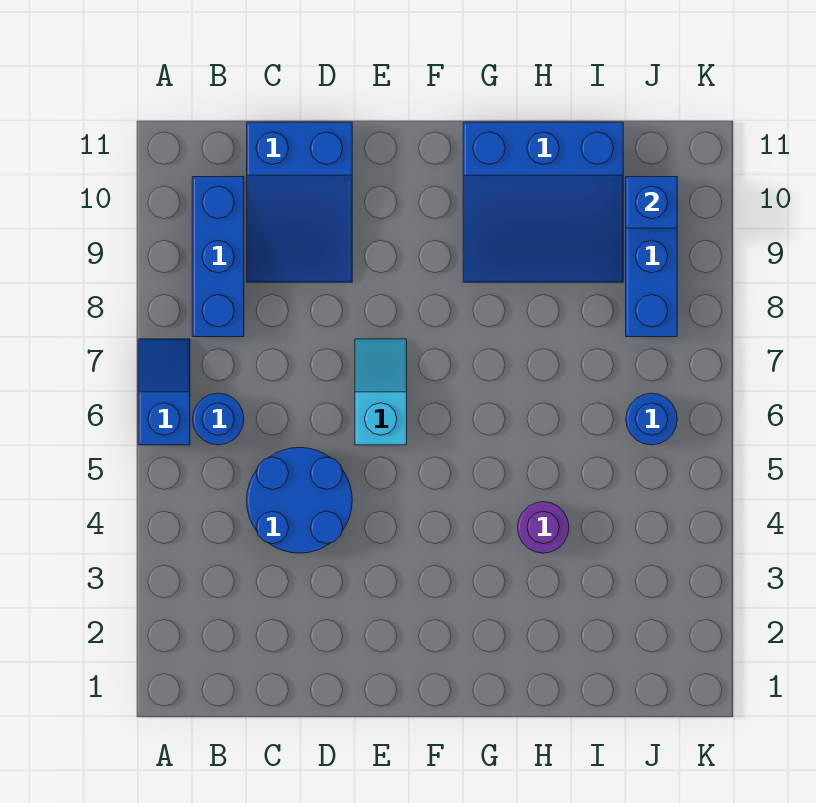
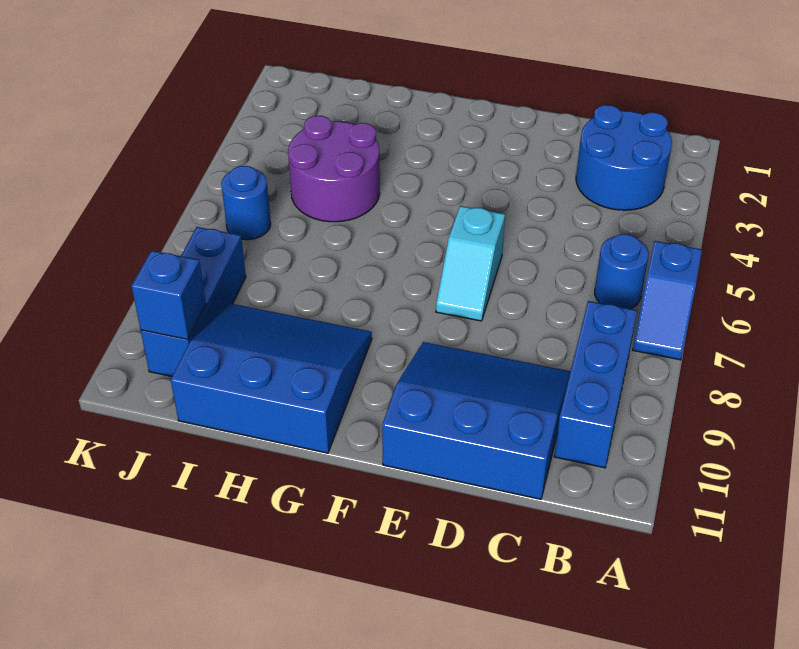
blue round brick C4:D5 level 1 -> blue round brick B2:C3 level 1
blue slope C9:D11 level 1 top 11 -> blue slope C9:E11 level 1 top 11
purple round brick H4 level 1 -> purple round brick H4:I5 level 1

